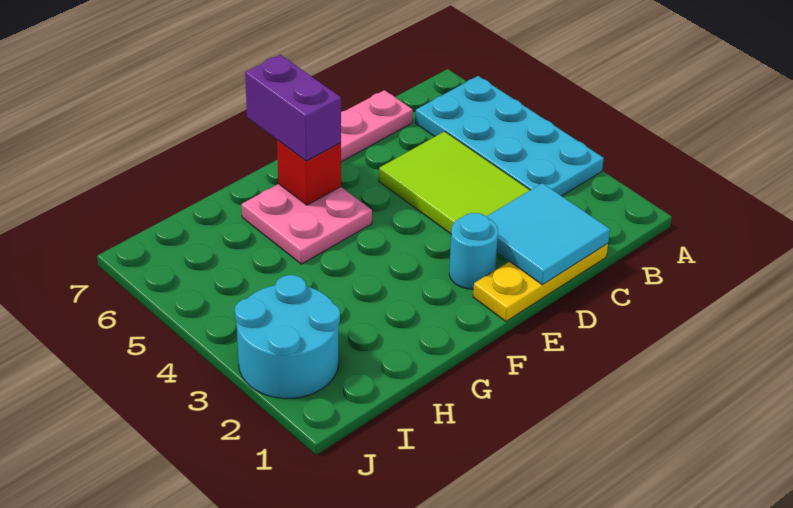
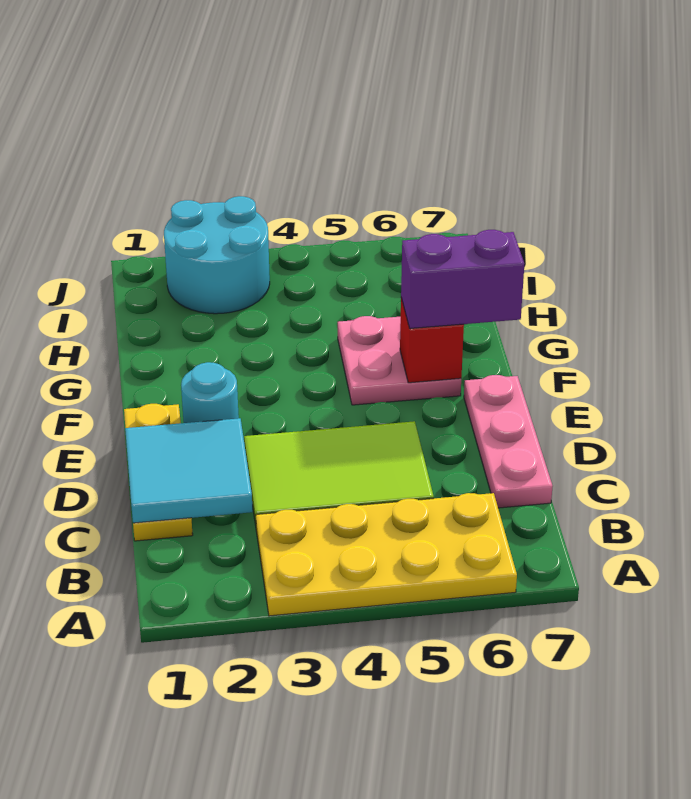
cyan plate A3:B6 level 1 -> yellow plate A3:B6 level 1

